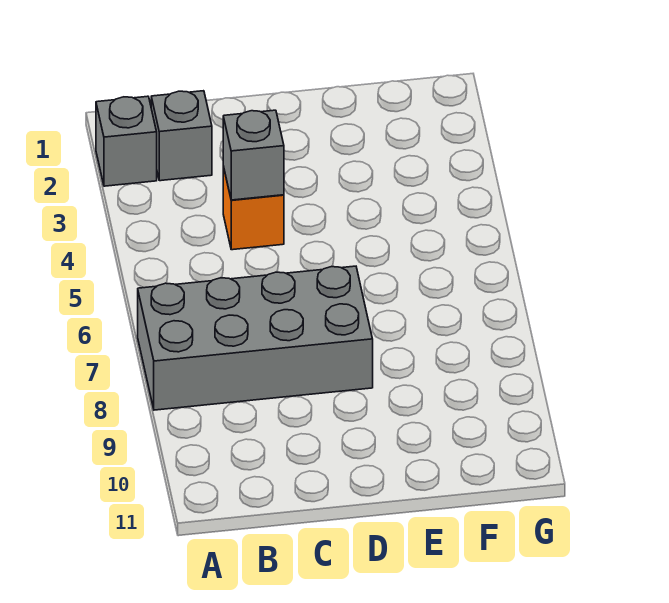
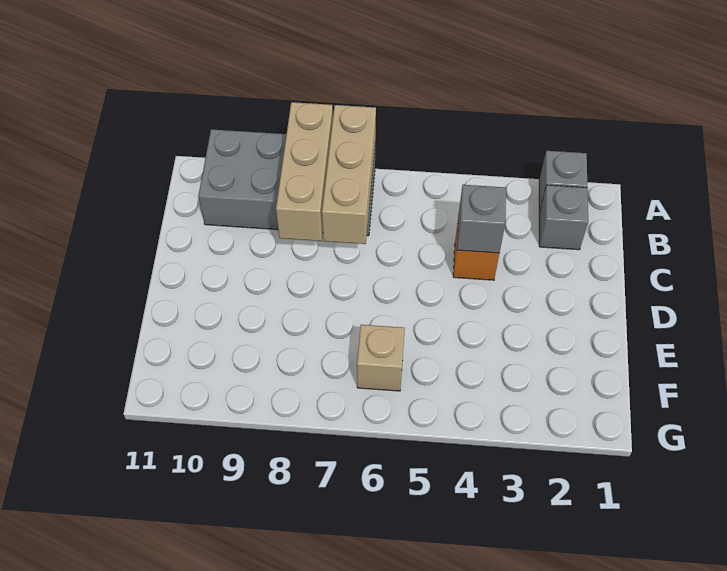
grey brick A7:D8 level 1 -> grey brick A7:B10 level 1
none -> tan brick A7:C7 level 2
none -> tan brick A8:C8 level 2
none -> tan brick F6 level 1

